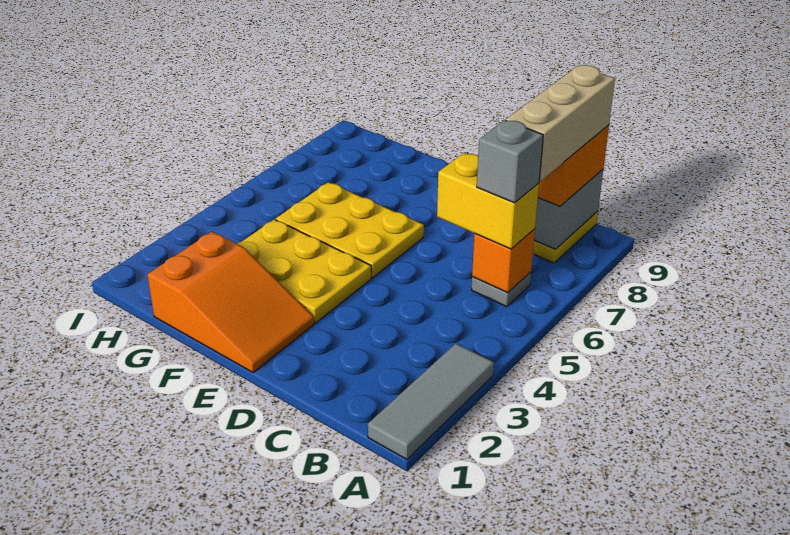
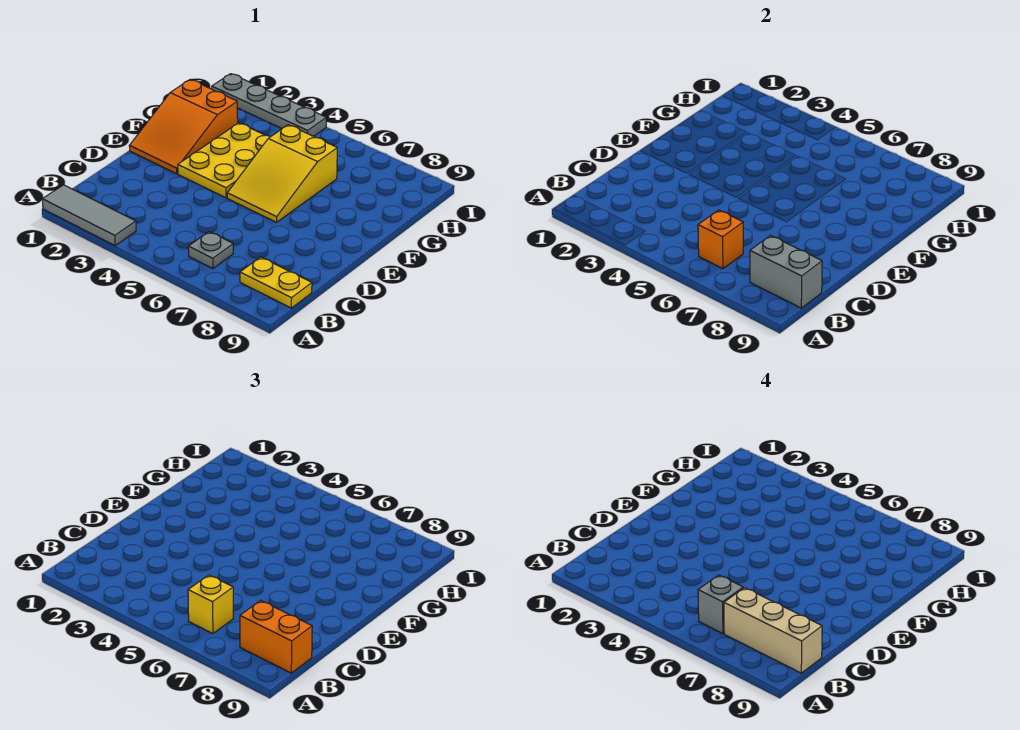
yellow brick B6:C6 level 3 -> yellow brick B6 level 3
yellow plate E5:G6 level 1 -> yellow slope E5:G6 level 1 top G
none -> grey plate I1:I4 level 1

